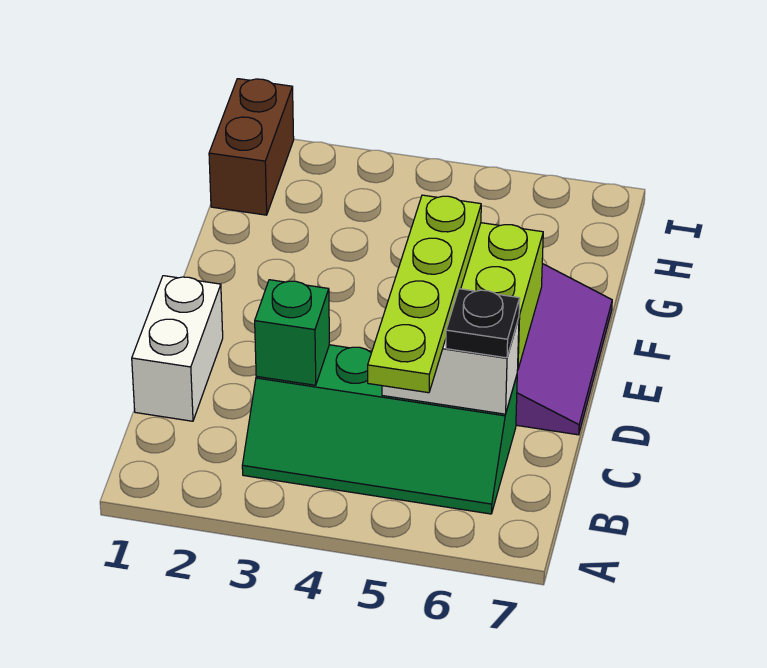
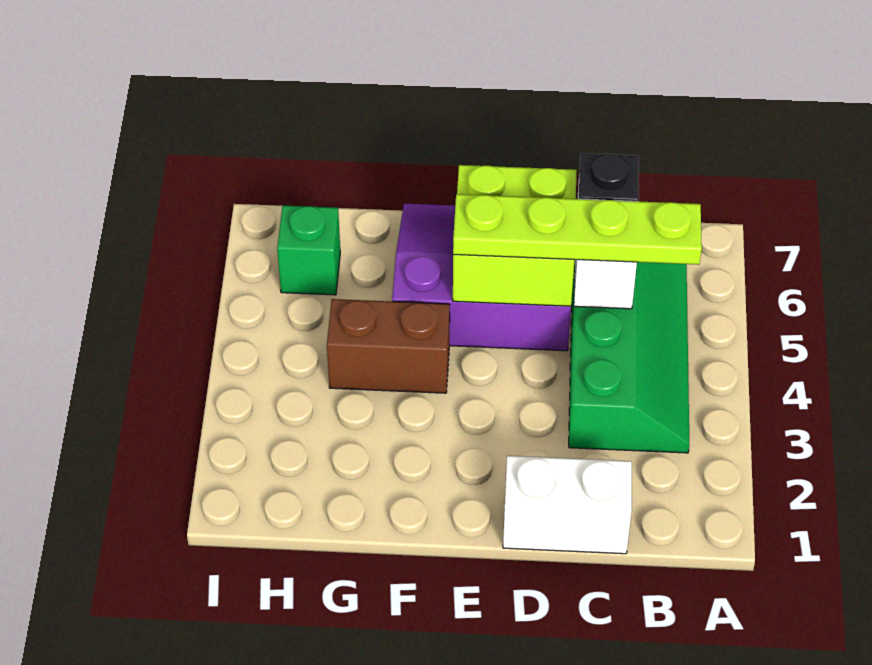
green brick C3 level 2 -> green brick H6 level 1
brown brick H1:I1 level 1 -> brown brick F4:G4 level 1

